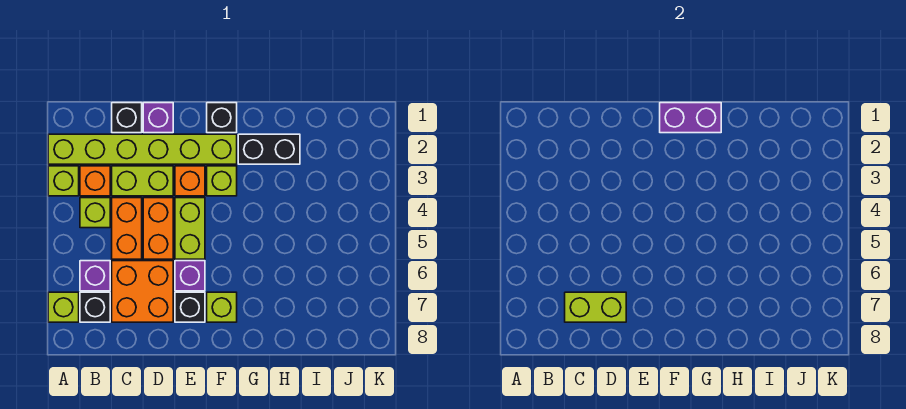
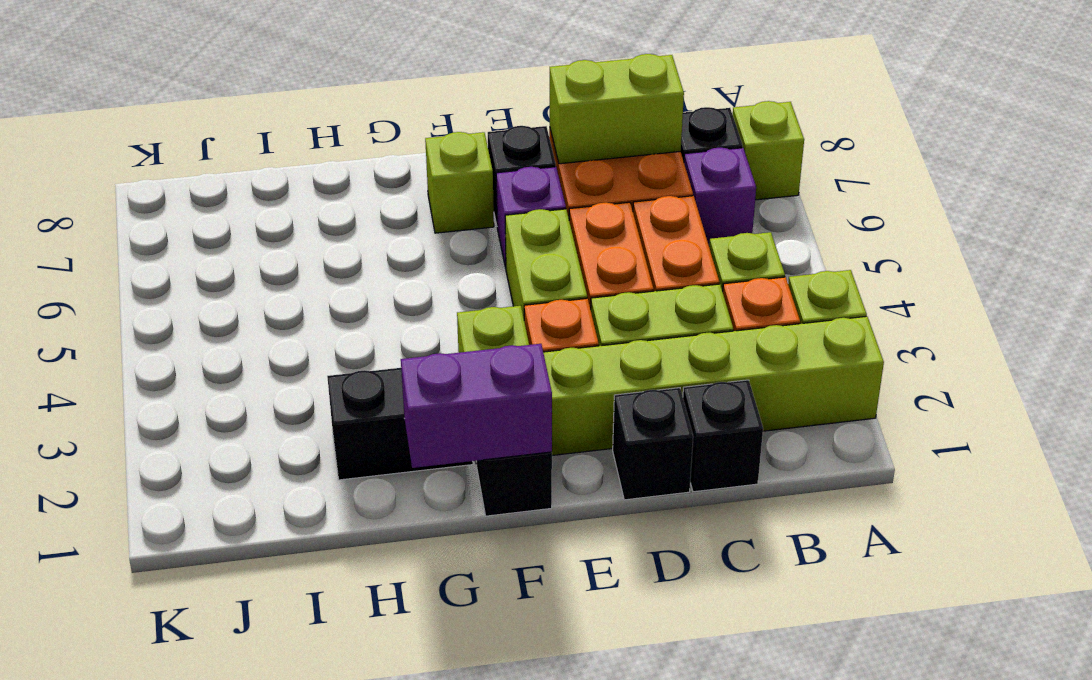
purple brick D1 level 1 -> black brick D1 level 1

